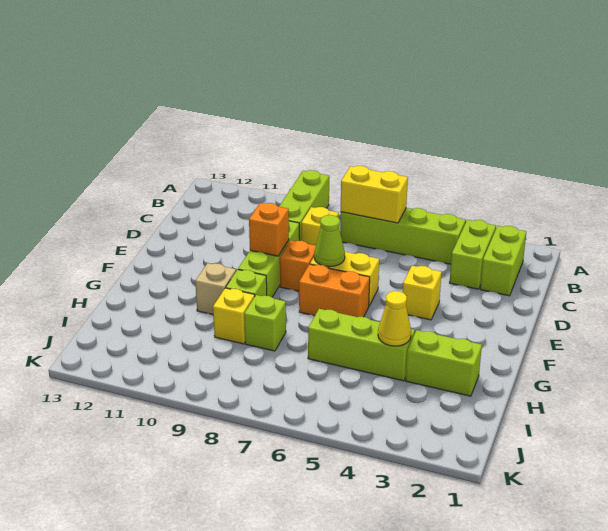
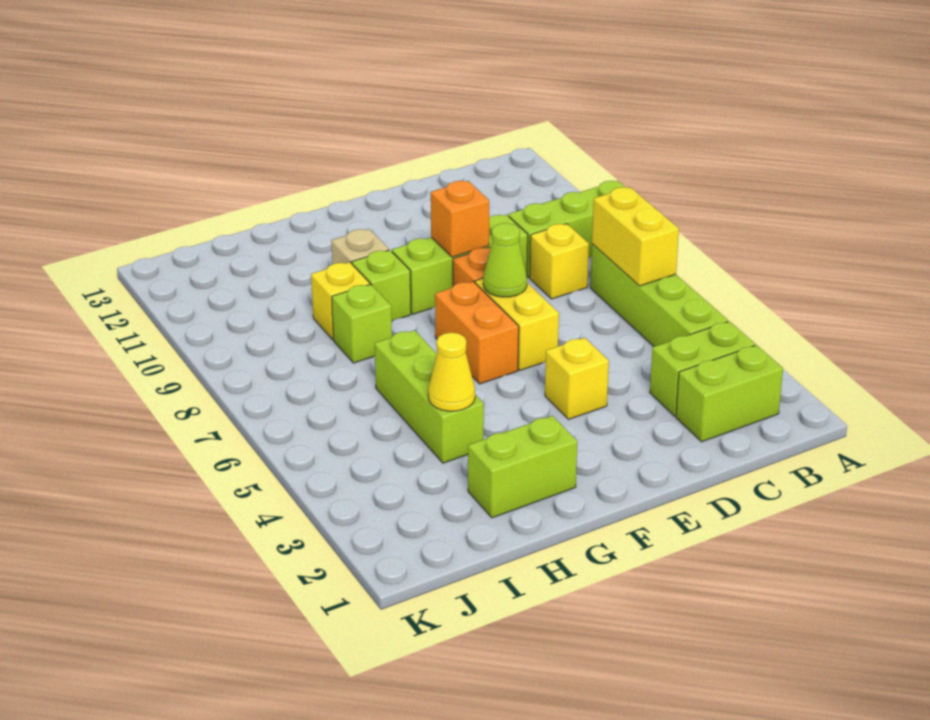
lime brick H2:H3 level 1 -> lime brick G2:H2 level 1

